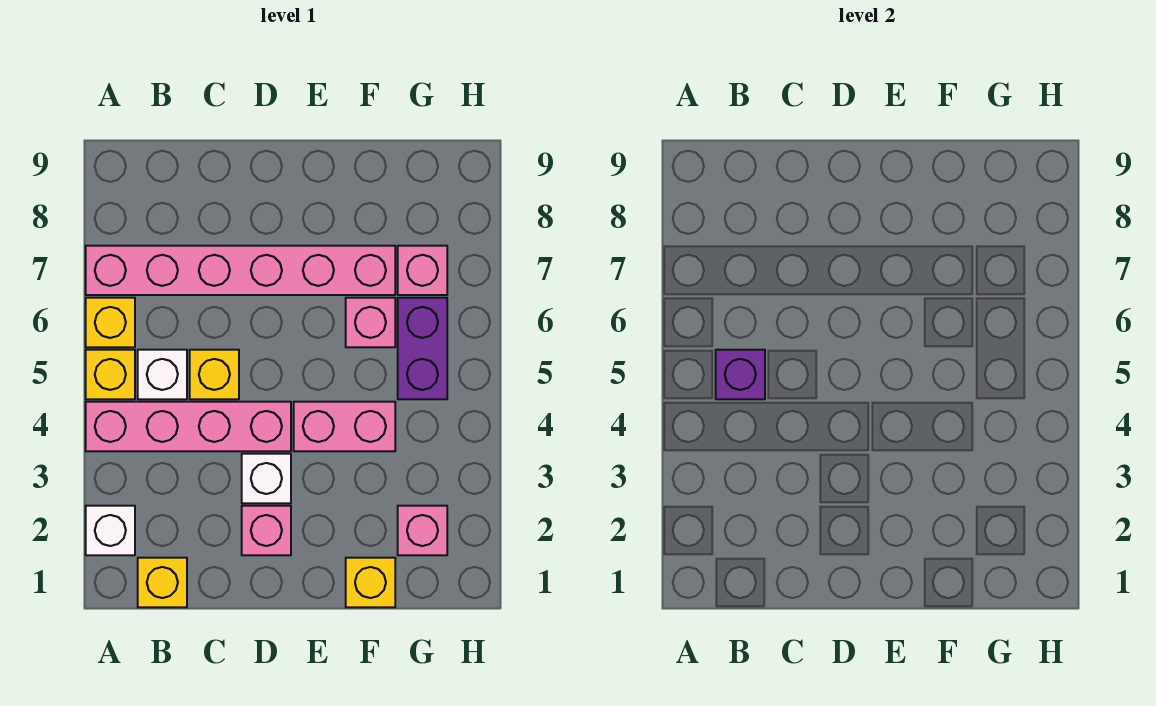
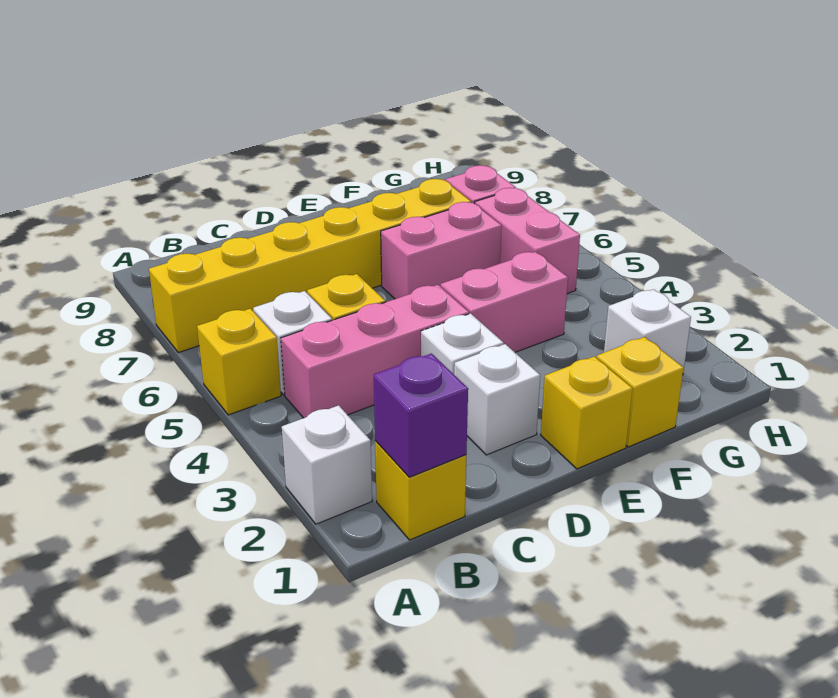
pink brick A4:D4 level 1 -> pink brick B4:D4 level 1
yellow brick A6 level 1 -> yellow brick E1 level 1
pink brick A7:F7 level 1 -> yellow brick A7:F7 level 1
purple brick B5 level 2 -> purple brick B1 level 2
pink brick D2 level 1 -> white brick D2 level 1
pink brick F6 level 1 -> pink brick E6:F6 level 1
pink brick G2 level 1 -> white brick G2 level 1
purple brick G5:G6 level 1 -> pink brick G5:G6 level 1

